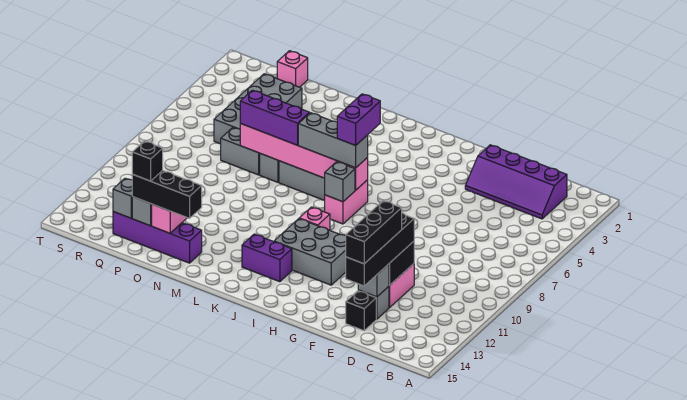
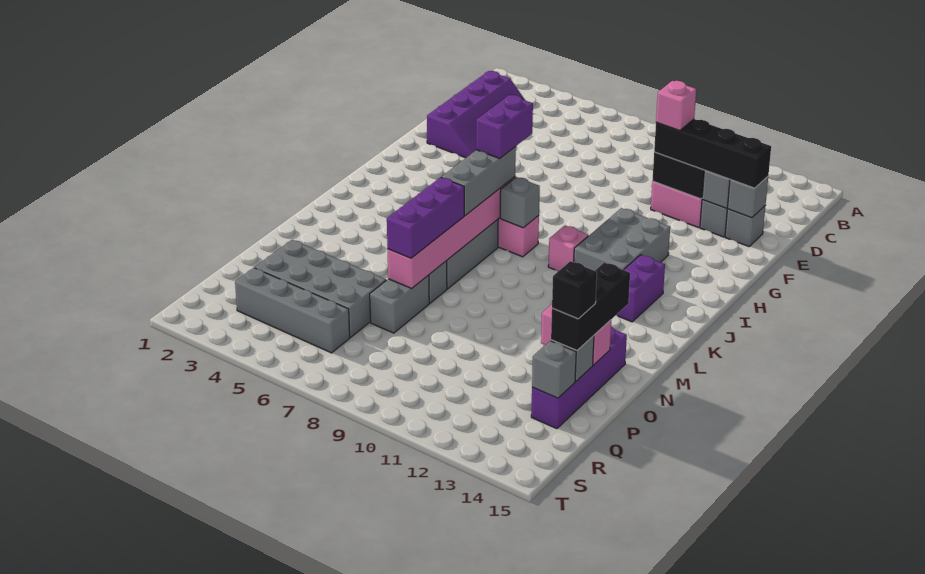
black brick E12:E14 level 4 -> none
black brick E14 level 1 -> grey brick E14 level 1
none -> grey brick E14 level 2
purple brick J6:J7 level 4 -> purple brick I7:J7 level 4
pink brick Q1 level 1 -> pink brick E11 level 4
none -> grey brick R3:R6 level 1

